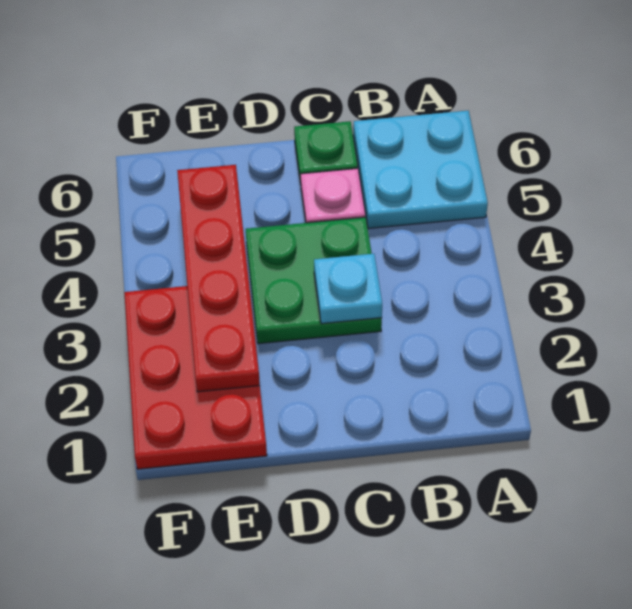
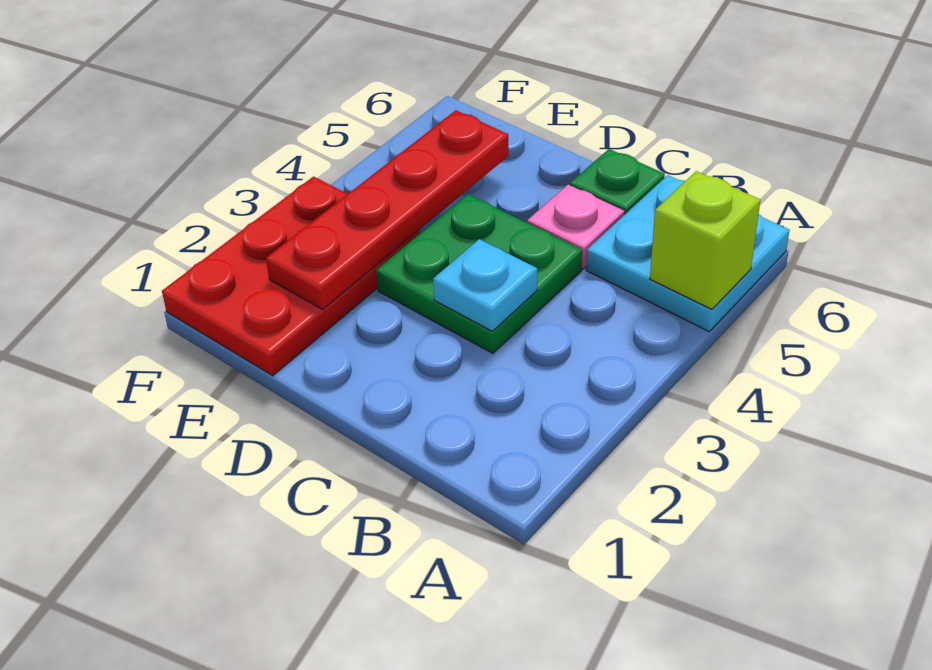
none -> lime brick A5 level 2

